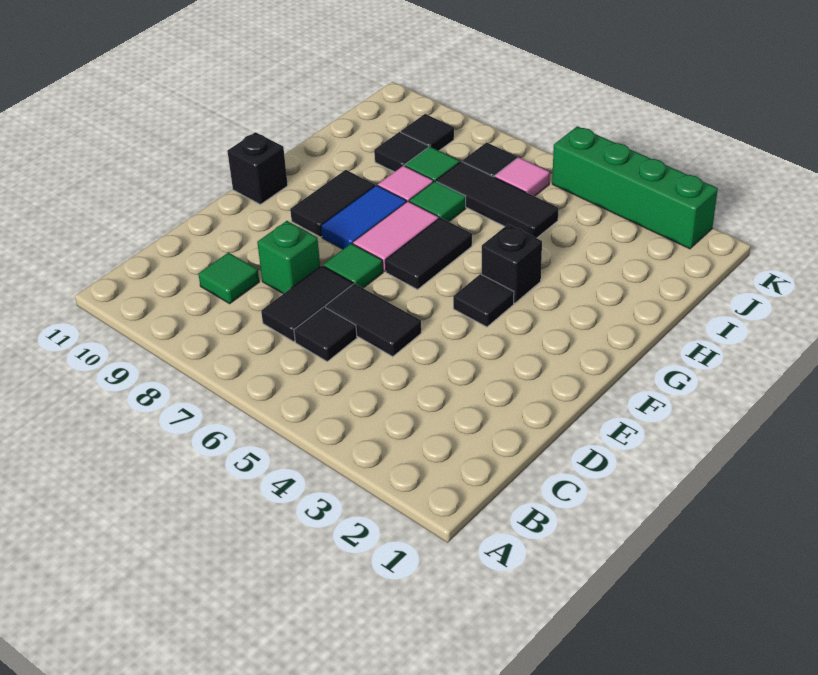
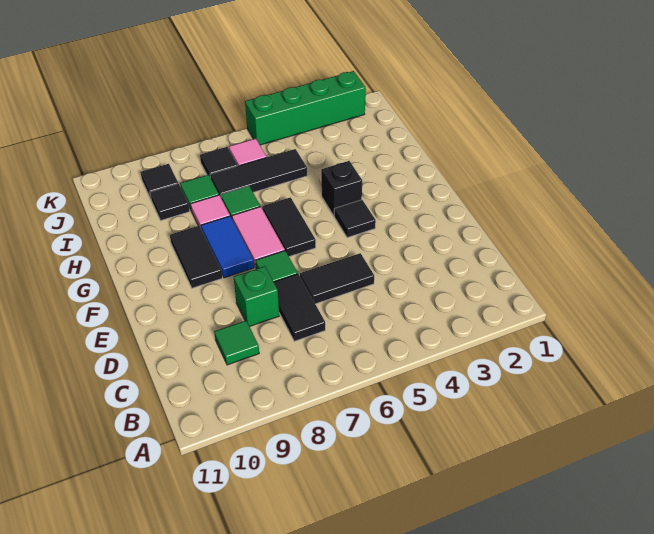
black tile C6 level 1 -> none
black brick F11 level 1 -> none

